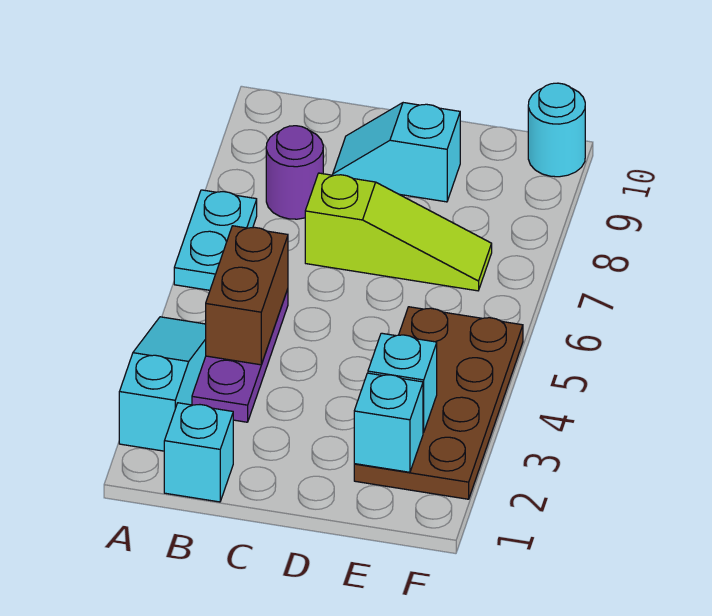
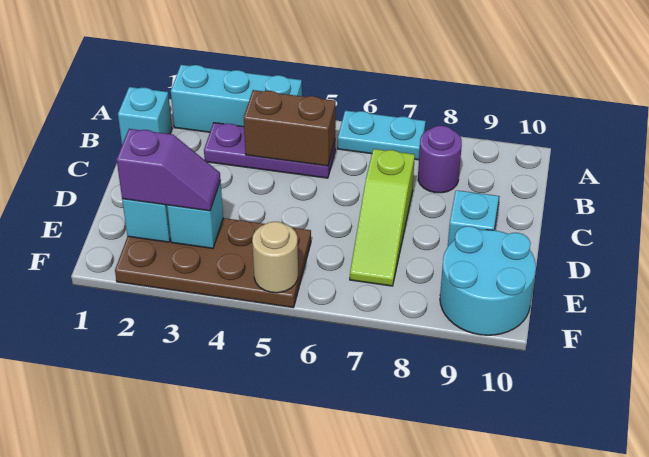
cyan slope A2:A4 level 1 top 2 -> cyan brick A2:A4 level 1
none -> purple slope E2:E3 level 3 top 2
none -> tan round brick F5 level 2
cyan round brick F10 level 1 -> cyan round brick E9:F10 level 1

